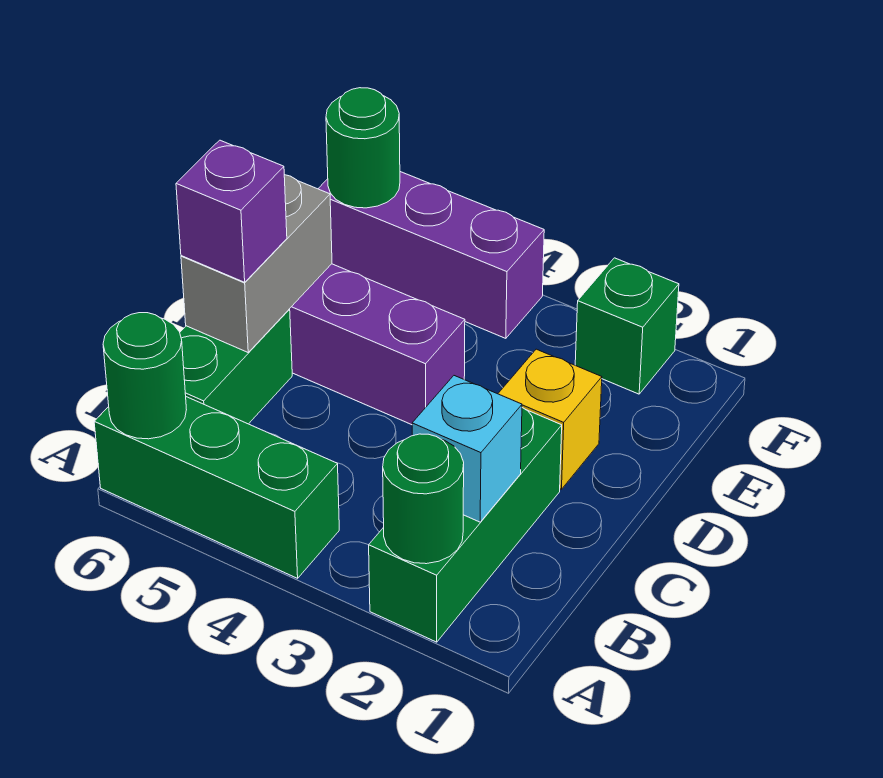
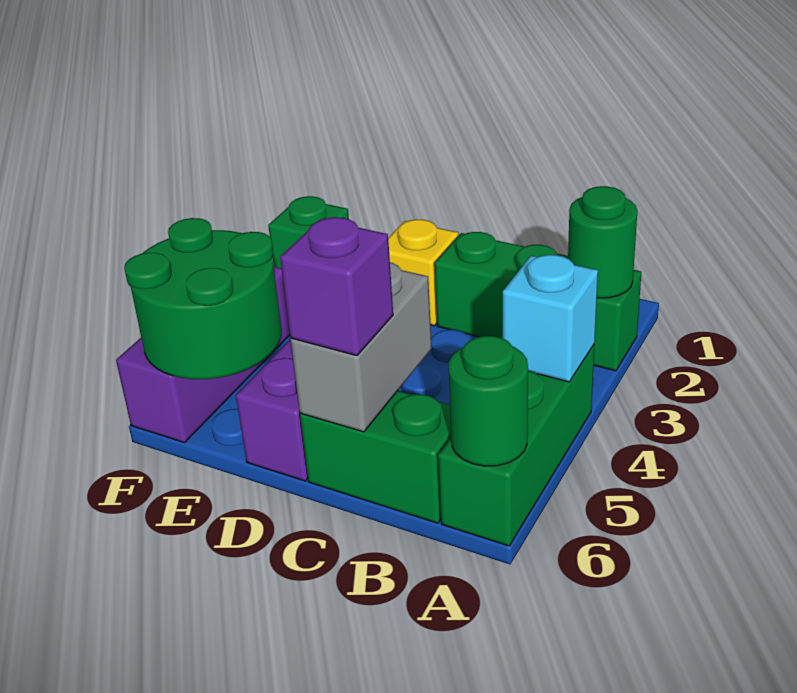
cyan brick B2 level 2 -> cyan brick A4 level 2
grey brick C6:D6 level 2 -> grey brick C5:C6 level 2
green round brick F6 level 2 -> green round brick E5:F6 level 2

